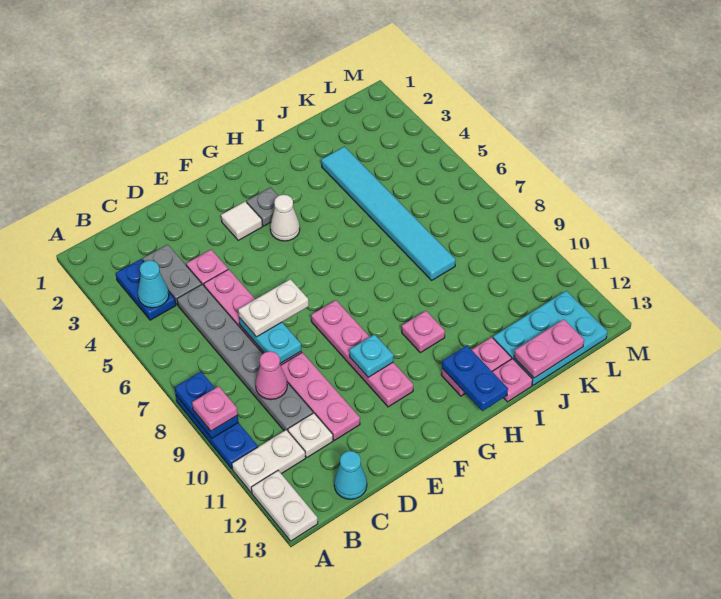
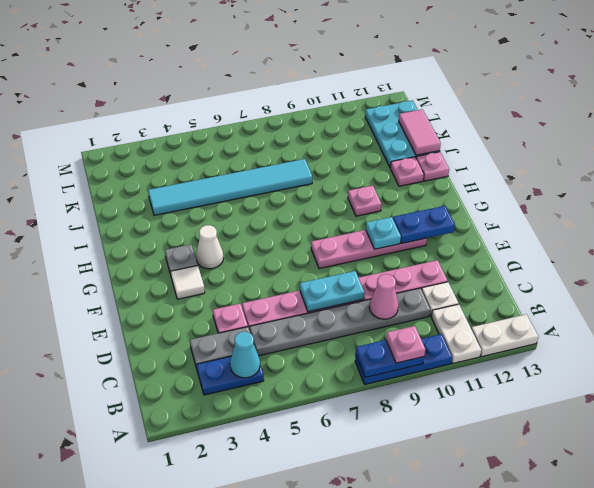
cyan cone C13 level 1 -> none
white plate D7:E7 level 3 -> none
pink plate H12:I12 level 1 -> pink plate I12 level 1
blue plate H12:H13 level 2 -> blue plate F11:F12 level 2
pink plate J13:K13 level 2 -> pink tile J13:K13 level 2

